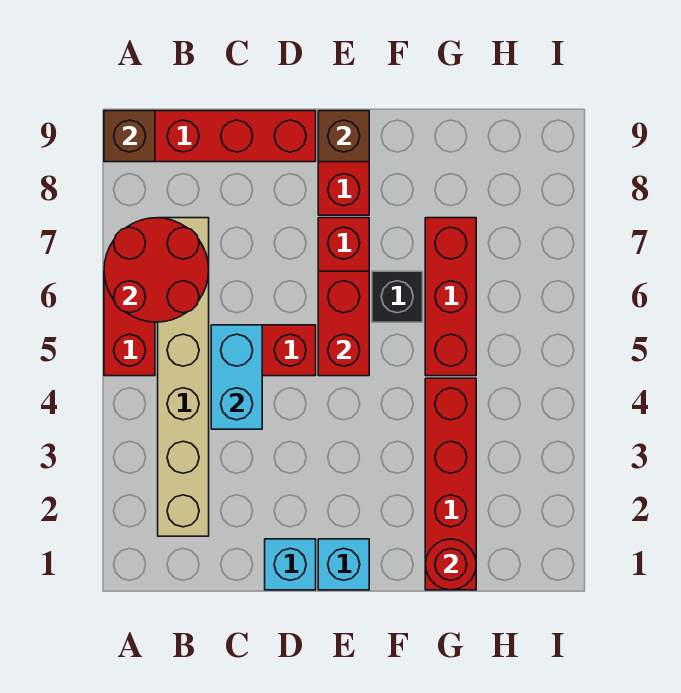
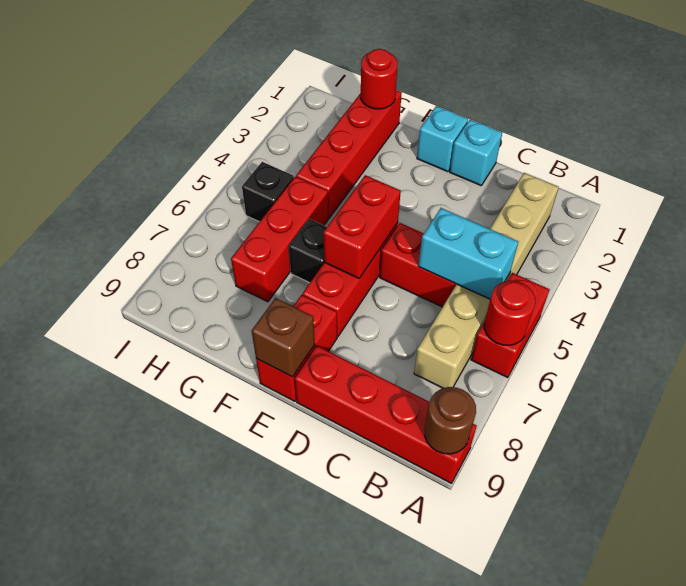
red round brick A6:B7 level 2 -> red round brick A6 level 2
brown brick A9 level 2 -> brown round brick A9 level 2
cyan brick C4:C5 level 2 -> cyan brick B5:C5 level 2
none -> black brick H5 level 1

